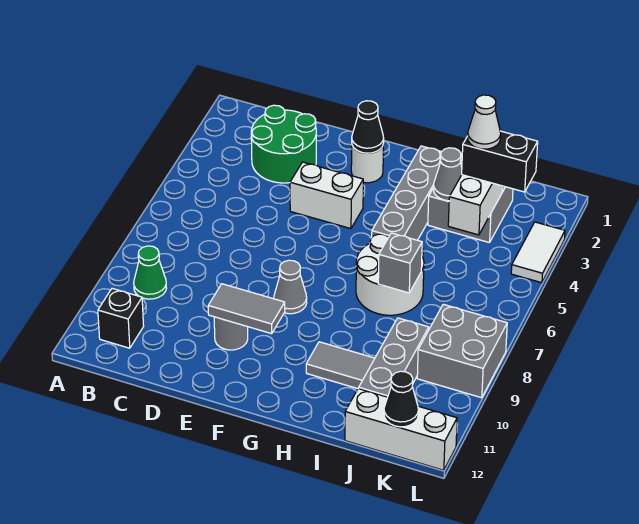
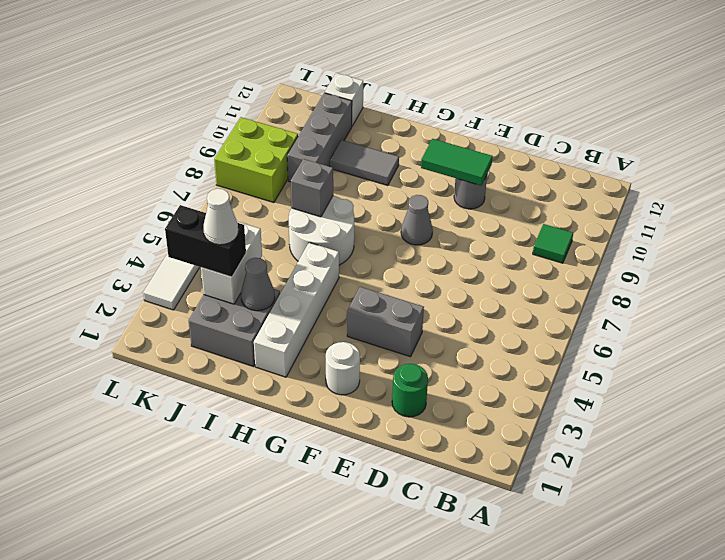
green cone B9 level 1 -> green tile B9 level 1
black brick B11 level 1 -> none
green round brick C2:D3 level 1 -> green round brick D2 level 1
white brick E4:F4 level 1 -> grey brick E4:F4 level 1
grey tile E10:F10 level 2 -> green tile E10:F10 level 2
black cone F2 level 2 -> none
grey brick H2:H5 level 1 -> white brick H2:H5 level 1
white brick J12:L12 level 1 -> white brick J12 level 1
grey brick K8:L9 level 1 -> lime brick K8:L9 level 1
black cone K12 level 2 -> none

